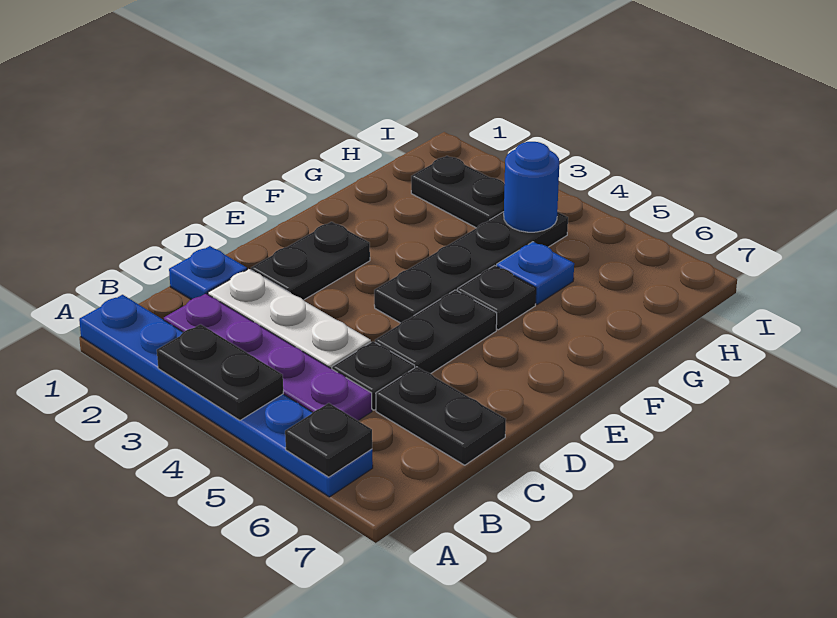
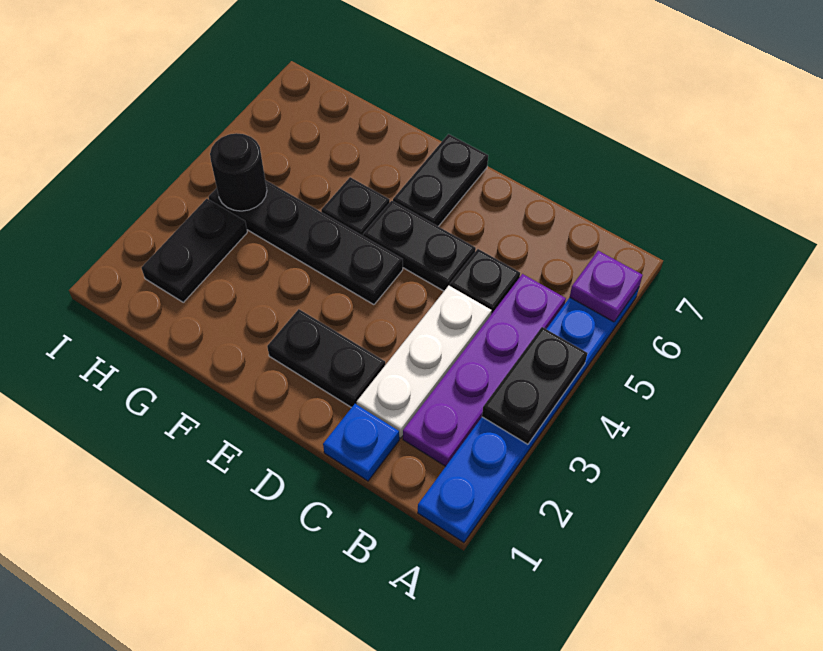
black plate A6 level 2 -> purple plate A6 level 2
black plate C6:C7 level 1 -> black plate E6:E7 level 1
blue plate G5 level 1 -> none
blue round brick H4 level 2 -> black round brick H4 level 2

